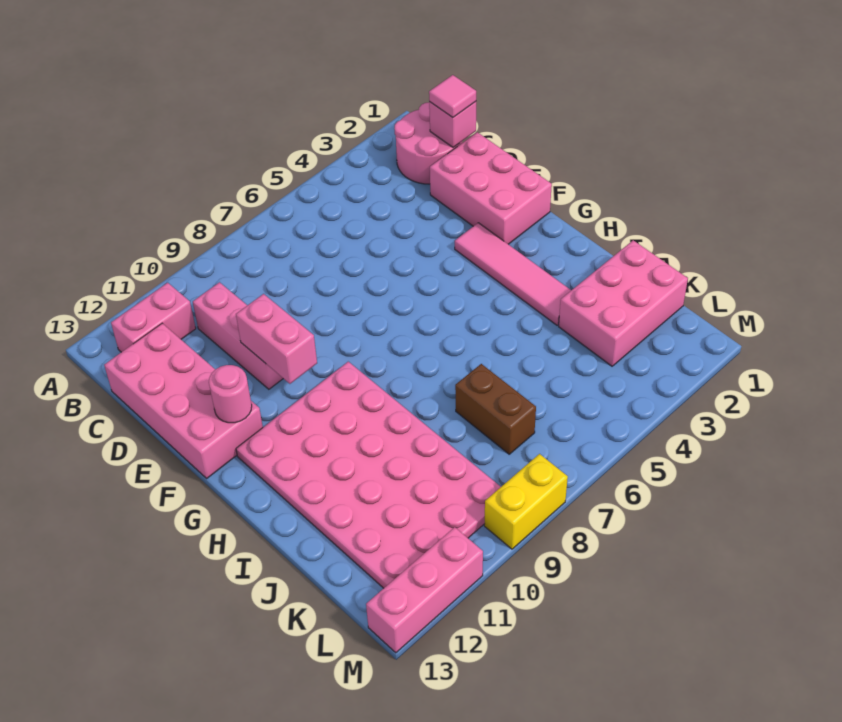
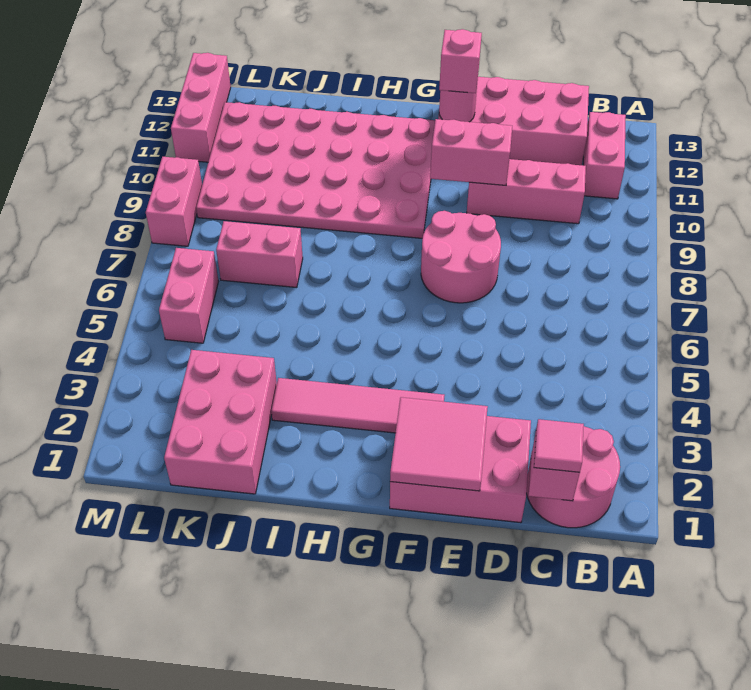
none -> pink tile E1:F2 level 2
none -> pink round brick E7:F8 level 1
none -> pink brick F12 level 3
brown brick J7:K7 level 1 -> pink brick J7:K7 level 1
none -> pink brick L5:L6 level 1
yellow brick M8:M9 level 1 -> pink brick M8:M9 level 1

